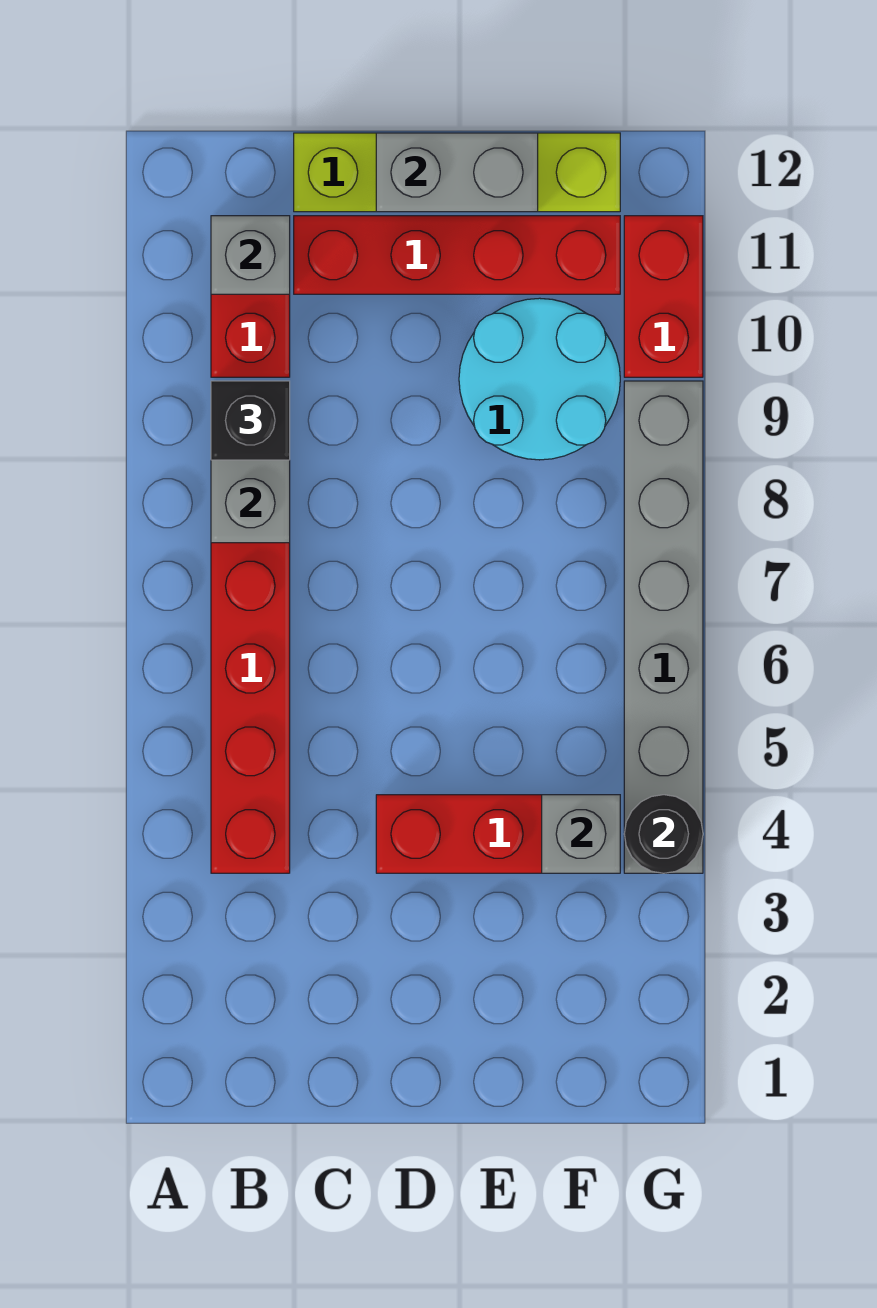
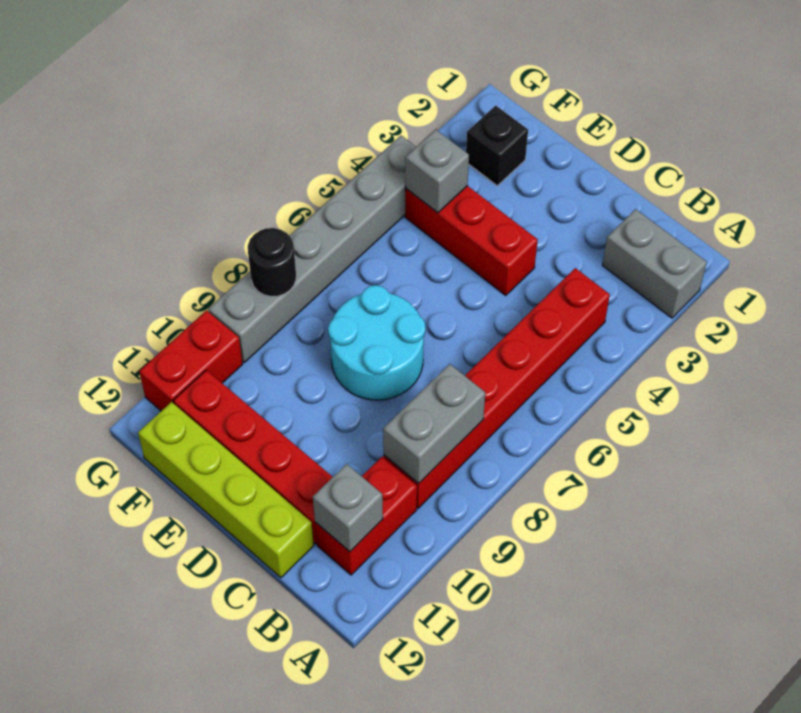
black brick B9 level 3 -> black brick F2 level 1
grey brick D12:E12 level 2 -> grey brick A2:B2 level 1
cyan round brick E9:F10 level 1 -> cyan round brick D7:E8 level 1
black round brick G4 level 2 -> black round brick G8 level 2

